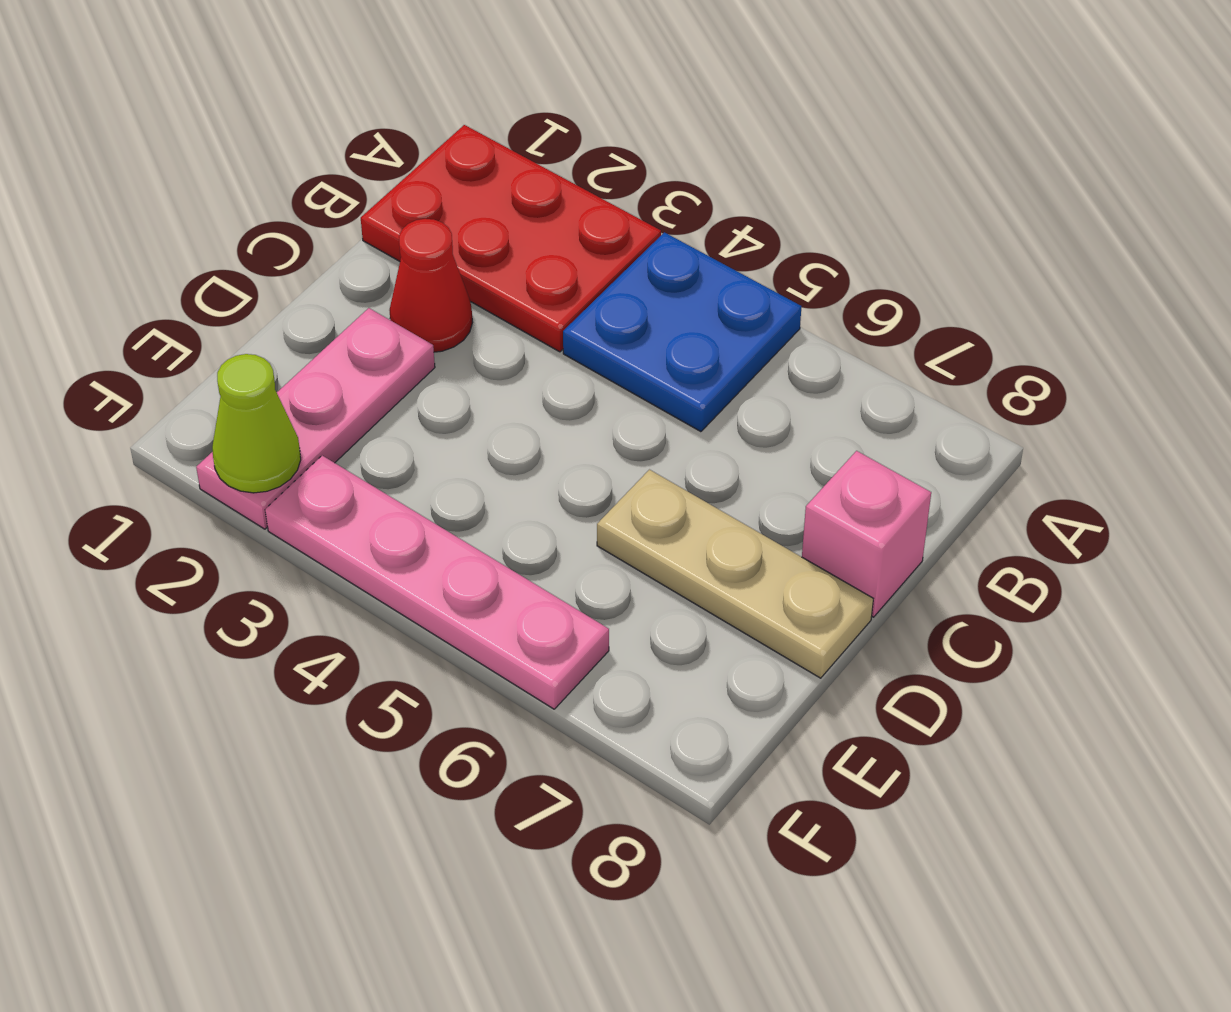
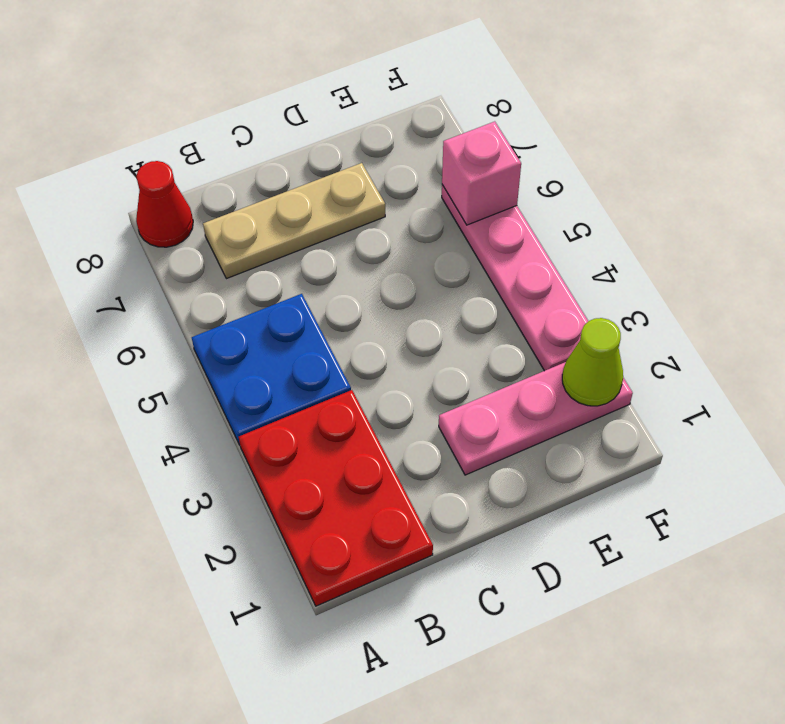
red cone C2 level 1 -> red cone A8 level 1
pink brick C8 level 1 -> pink brick F6 level 2
tan plate D6:D8 level 1 -> tan plate B7:D7 level 1

